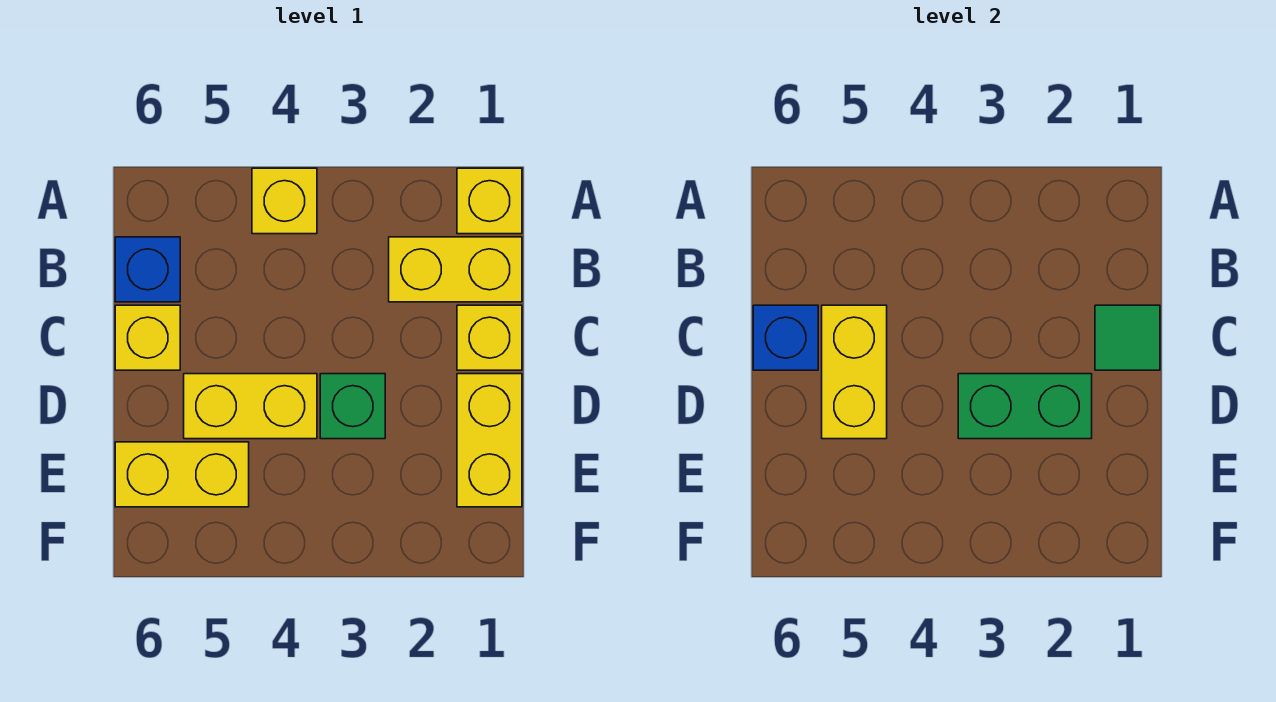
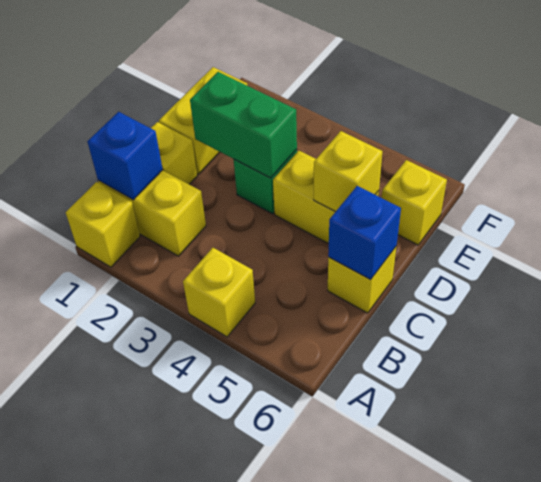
blue brick B6 level 1 -> blue brick B1 level 2
green tile C1 level 2 -> none
yellow brick C5:D5 level 2 -> yellow brick D5 level 2
yellow brick E5:E6 level 1 -> yellow brick E6 level 1

